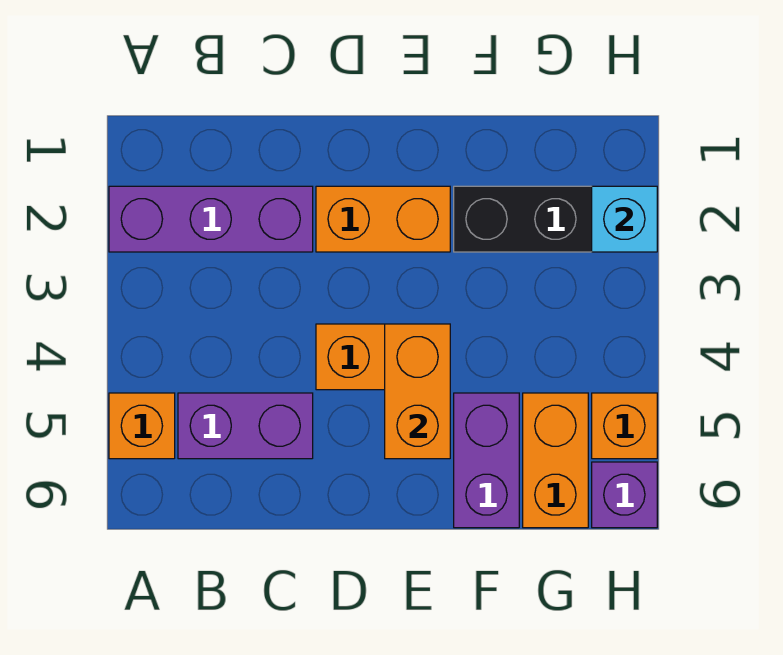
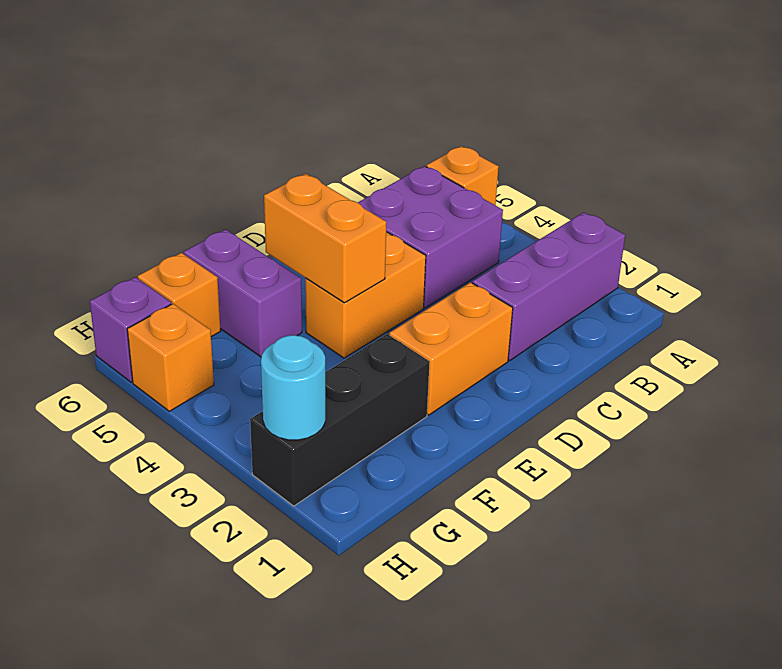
purple brick B5:C5 level 1 -> purple brick B4:C5 level 1
orange brick G5:G6 level 1 -> orange brick G6 level 1
cyan brick H2 level 2 -> cyan round brick H2 level 2

